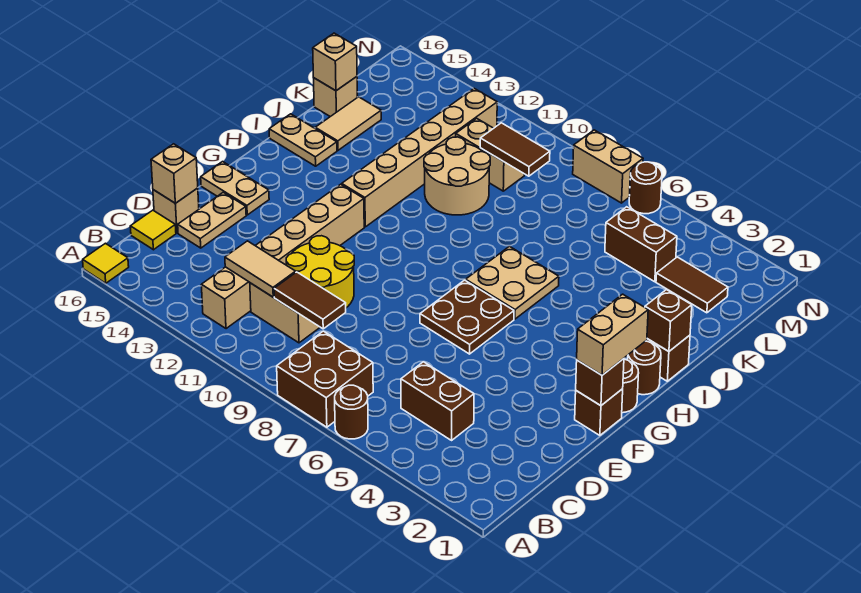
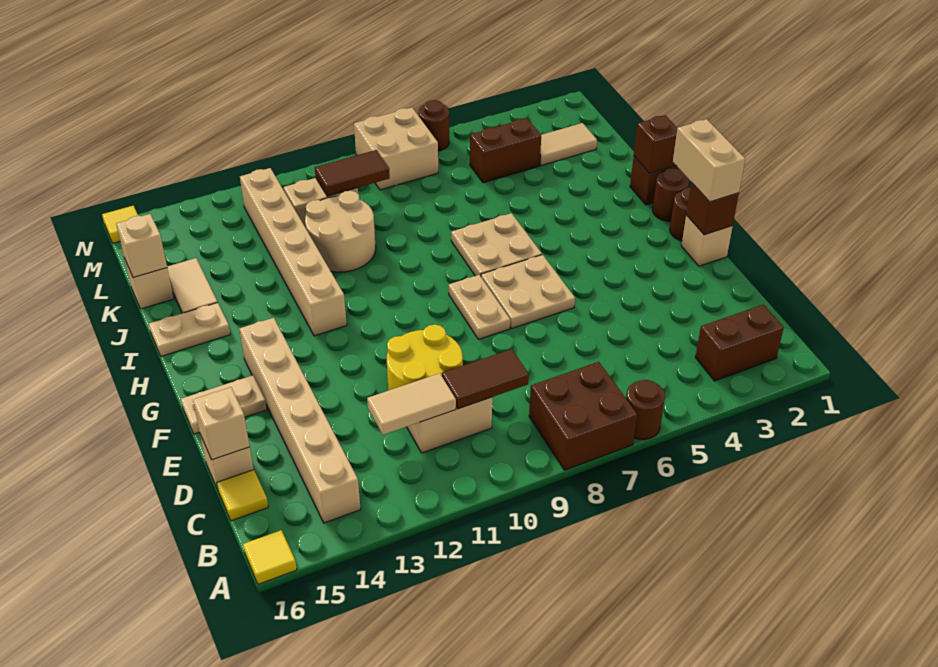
tan brick B12:G12 level 1 -> tan brick B14:G14 level 1
brown brick C4:C5 level 1 -> brown brick B2:B3 level 1
tan plate D15:E15 level 1 -> tan plate F8:G8 level 1
brown brick F1 level 1 -> tan brick F1 level 1
brown plate F6:G7 level 1 -> tan plate F6:G7 level 1
brown tile L2:L3 level 1 -> tan tile L2:L3 level 1
tan brick N7:N8 level 1 -> tan brick M7:N8 level 1
none -> yellow tile N16 level 1

